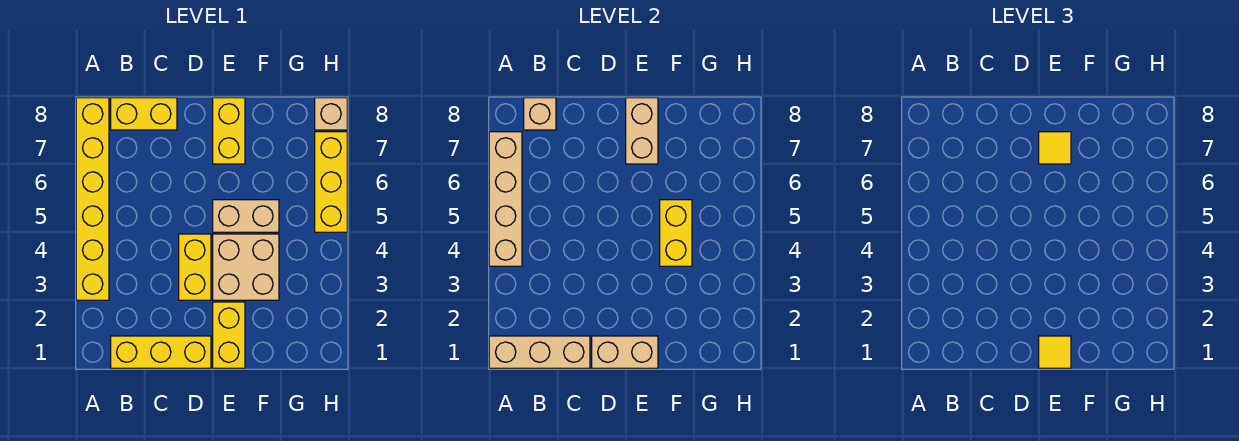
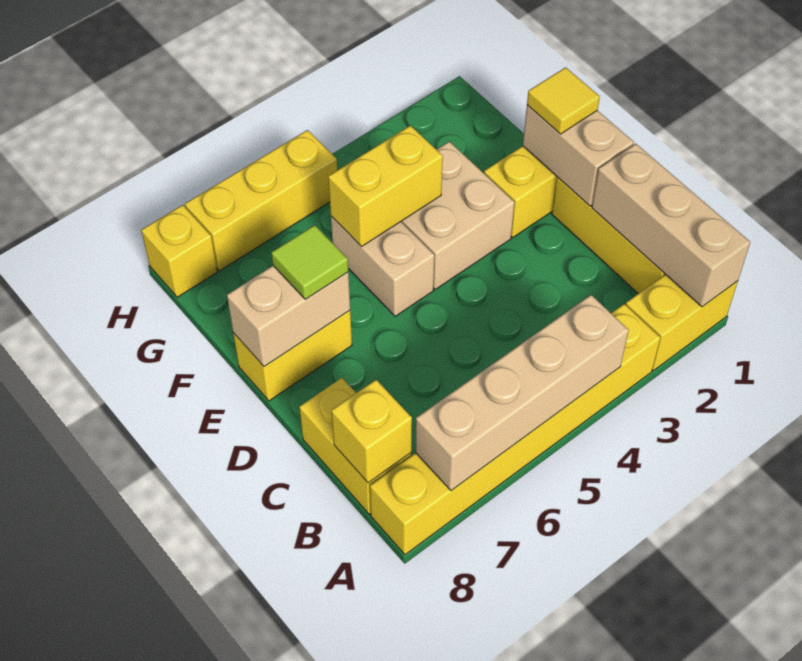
tan brick B8 level 2 -> yellow brick B8 level 2
yellow brick D3:D4 level 1 -> yellow brick A1:A2 level 1
yellow tile E7 level 3 -> lime tile E7 level 3
tan brick H8 level 1 -> yellow brick H8 level 1

